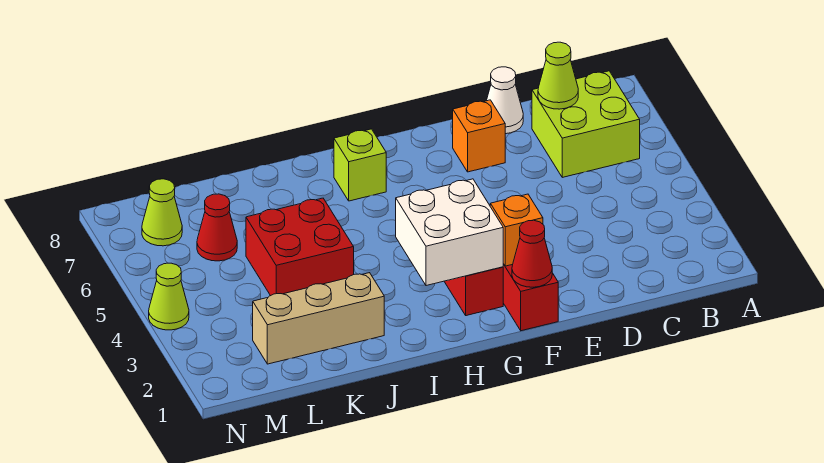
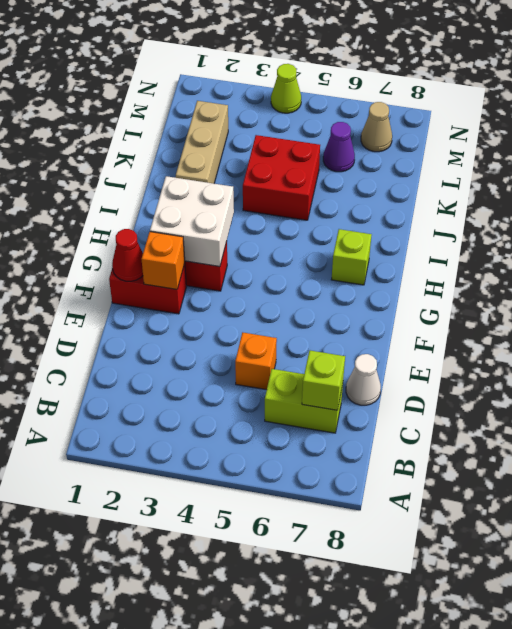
lime brick B6:C7 level 1 -> lime brick C6:C7 level 1
lime cone C7 level 2 -> lime brick C7 level 2
orange brick E7 level 1 -> orange brick D5 level 1
red cone L6 level 1 -> purple cone L6 level 1
lime cone M7 level 1 -> tan cone M7 level 1

